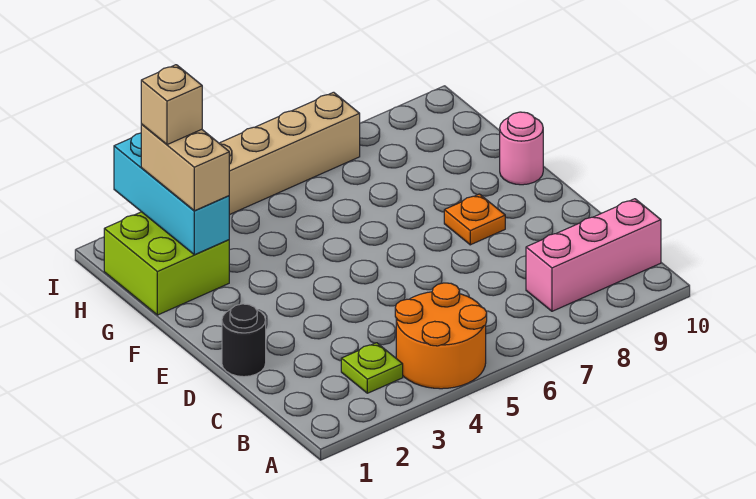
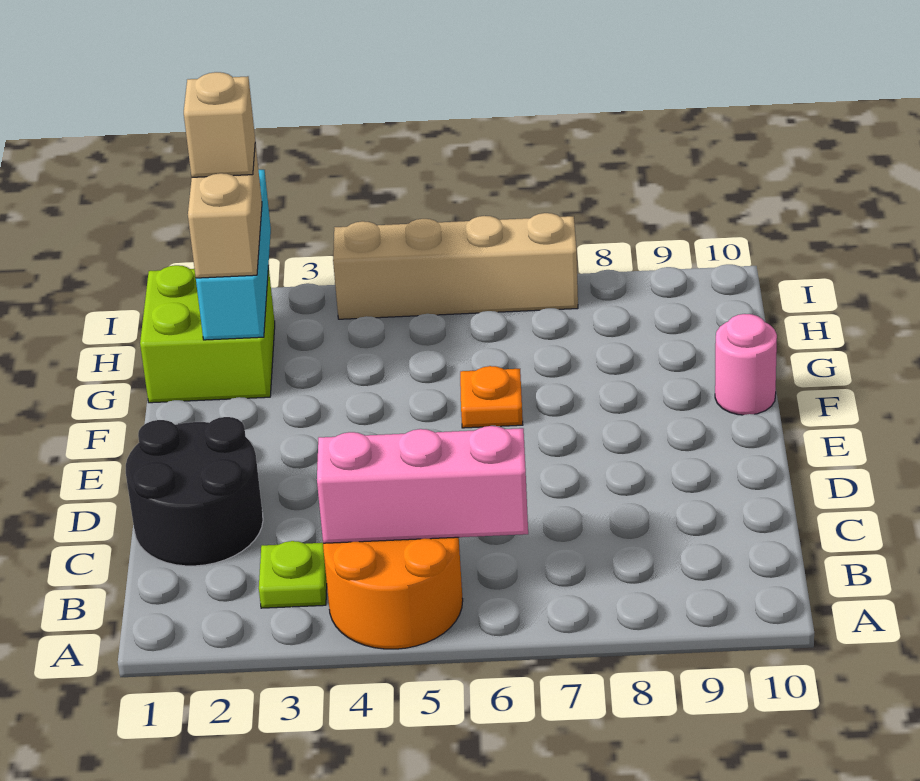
pink brick B8:B10 level 1 -> pink brick B4:B6 level 2
black round brick D1 level 1 -> black round brick C1:D2 level 1
orange plate E8 level 1 -> orange plate F6 level 1

